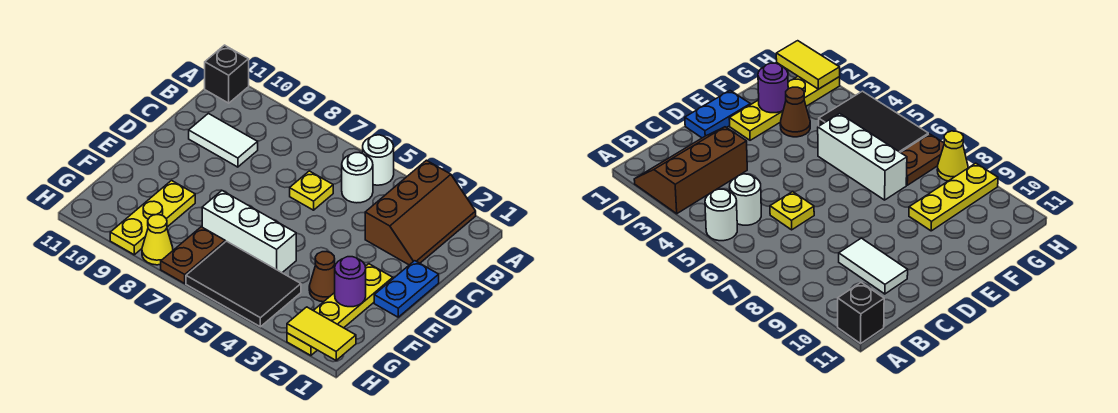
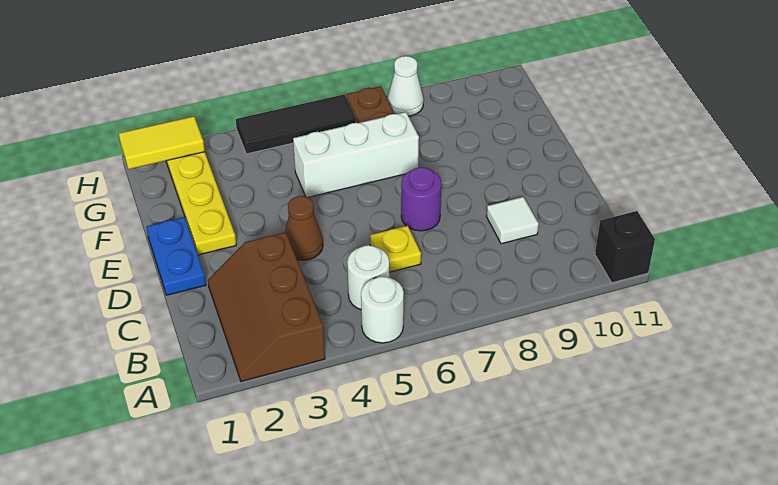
white tile C9:C10 level 1 -> white tile C9 level 1
purple round brick F2 level 2 -> purple round brick D7 level 1
brown cone F3 level 1 -> brown cone D4 level 1
yellow plate F9:H9 level 1 -> none
black tile G4:H6 level 1 -> black tile H4:H6 level 1
yellow cone H8 level 1 -> white cone H8 level 1

